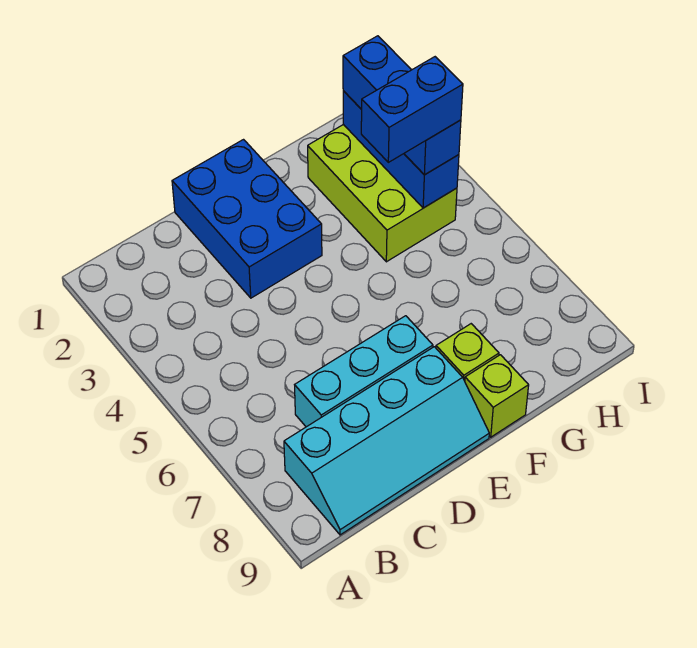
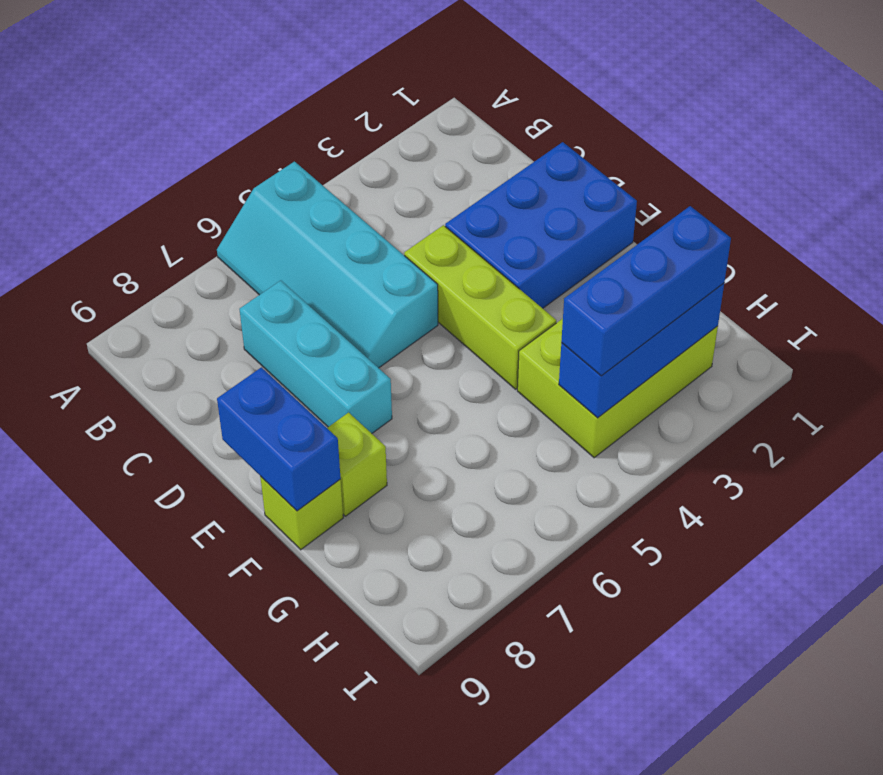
cyan slope B8:E9 level 1 top 8 -> cyan slope A5:D6 level 1 top 5
none -> lime brick D4:F4 level 1
blue brick G4:H4 level 4 -> blue brick E9:F9 level 2

